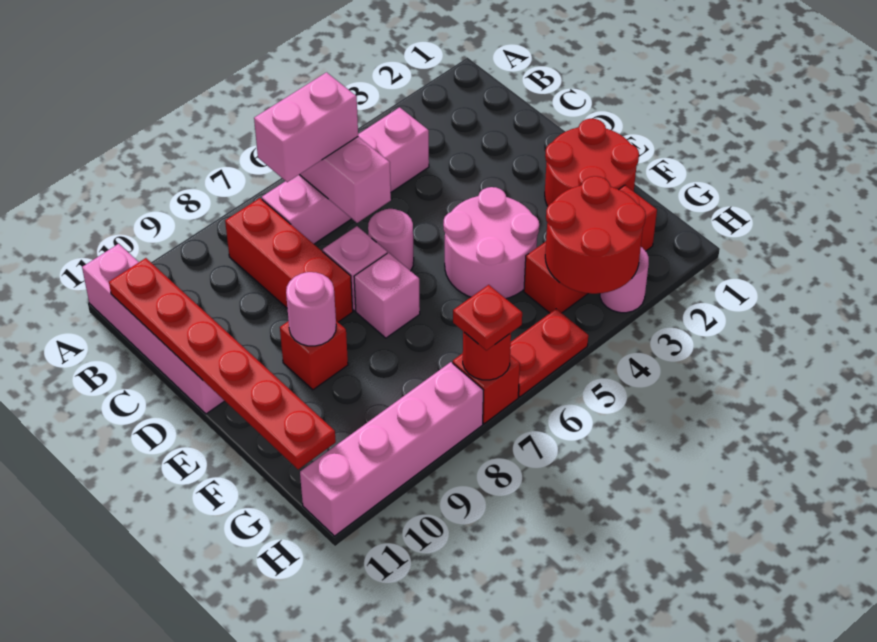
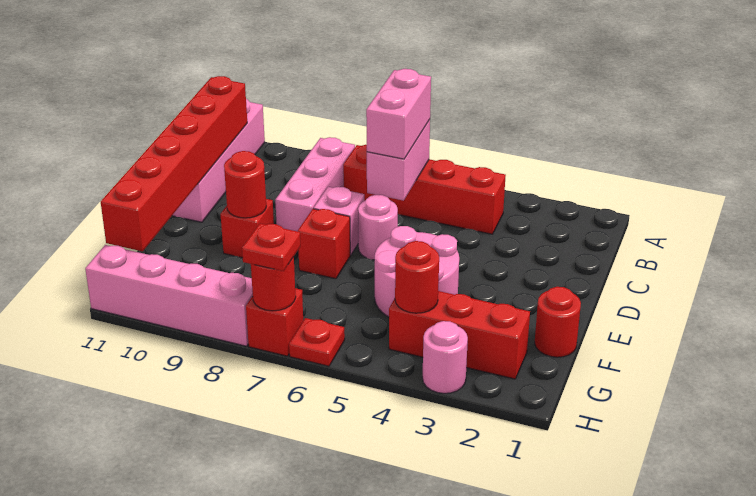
pink brick B4:B7 level 1 -> red brick B4:B7 level 1
pink brick B6:B7 level 3 -> pink brick B6:C6 level 3
red brick B8:D8 level 1 -> pink brick B8:D8 level 1
red plate B11:G11 level 2 -> red brick B11:G11 level 2
red round brick E1:F2 level 1 -> red round brick F1 level 1
pink brick E7 level 1 -> red brick E7 level 1
pink round brick E9 level 2 -> red round brick E9 level 2
red round brick G3:H4 level 2 -> red round brick G4 level 2
red plate H5:H6 level 1 -> red plate H6 level 1

